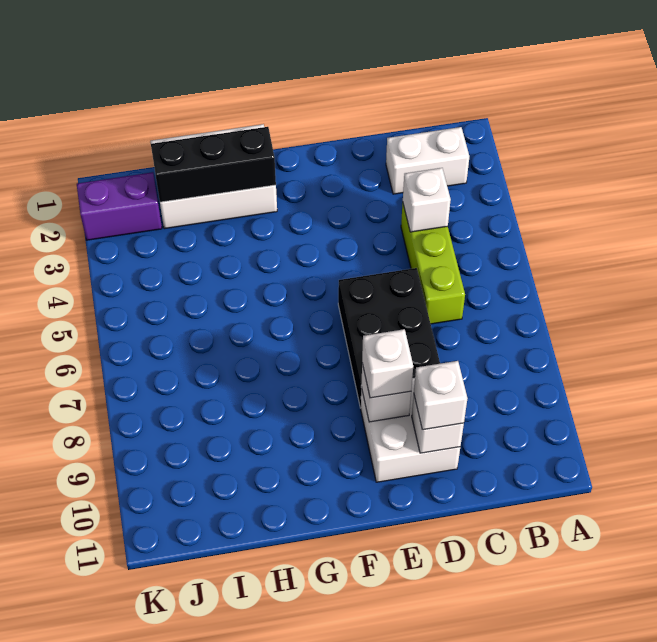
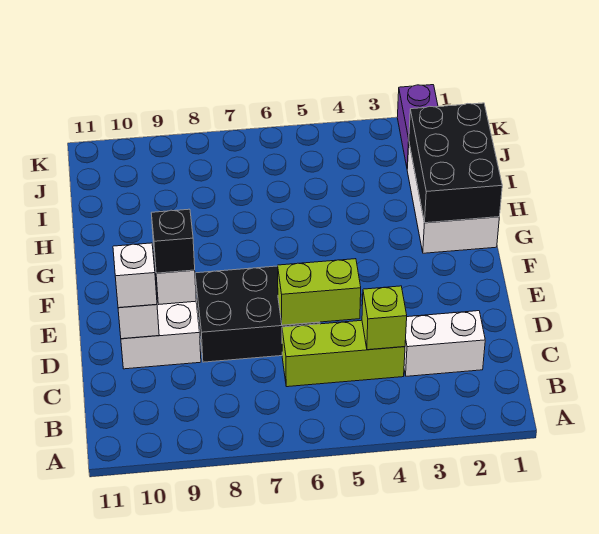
white brick B2:C2 level 1 -> white brick C2:C3 level 1
white brick C4 level 2 -> lime brick C4 level 2
none -> lime brick D5:D6 level 2
white brick E9 level 3 -> black brick E9 level 3
black brick G2:I2 level 2 -> black brick G1:I2 level 2

